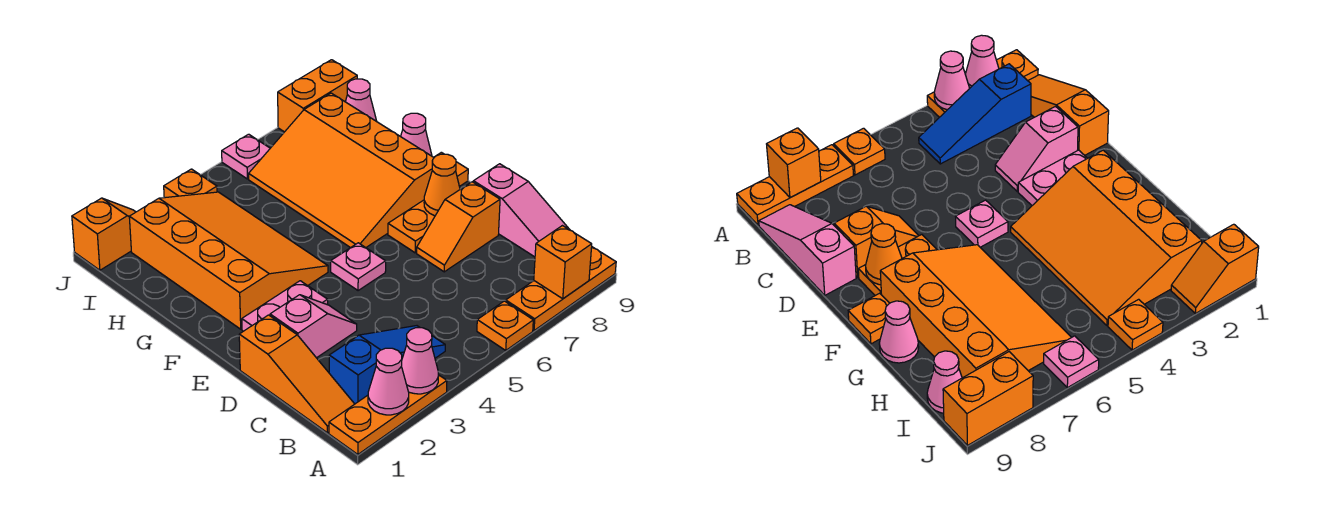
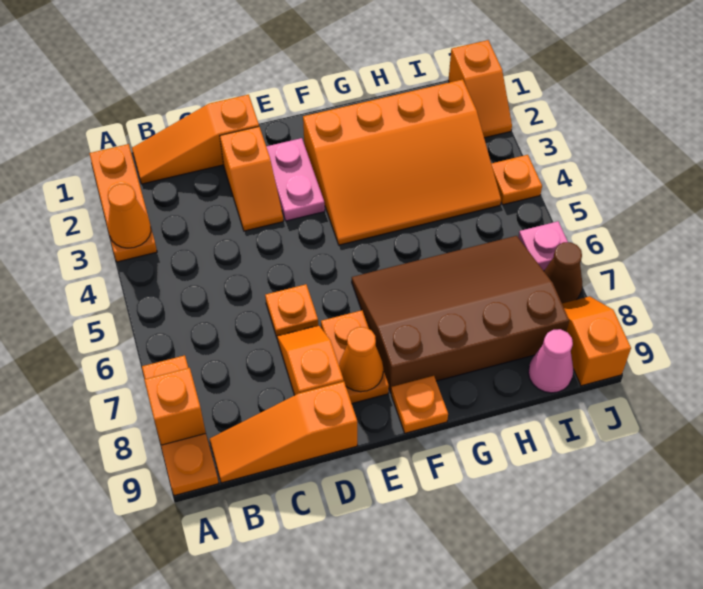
pink cone A2 level 2 -> none
pink cone A3 level 2 -> orange cone A3 level 2
orange plate A6 level 1 -> orange plate D6 level 1
blue slope B2:B4 level 1 top 2 -> none
pink slope B9:D9 level 1 top D -> orange slope B9:D9 level 1 top D
pink slope D2:D3 level 1 top 2 -> orange slope D2:D3 level 1 top 2
pink plate E5 level 1 -> none
orange slope F6:I8 level 1 top 8 -> brown slope F6:I8 level 1 top 8
pink cone G9 level 1 -> none
none -> brown cone J7 level 1
orange brick J8:J9 level 1 -> orange slope J8:J9 level 1 top 9

